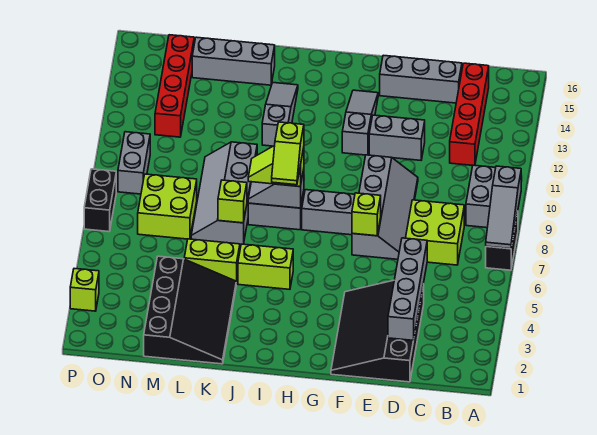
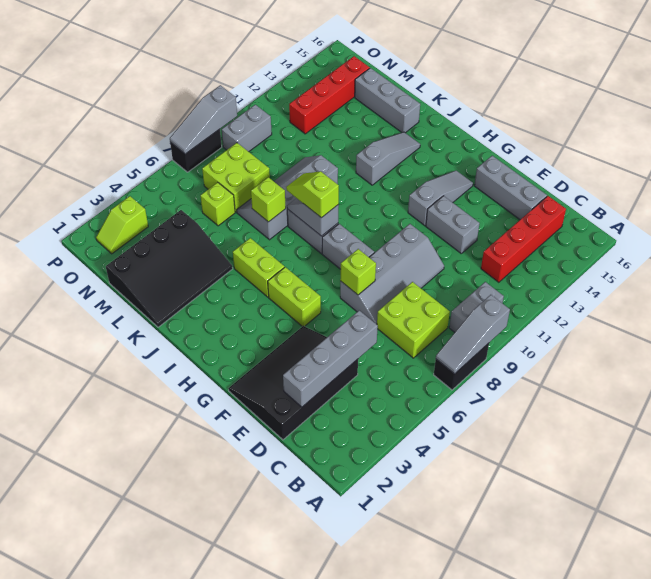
lime slope I7:I8 level 4 top 8 -> lime slope O2:O3 level 1 top 3
lime brick K5:L5 level 1 -> lime brick G5:H5 level 1
lime brick P3 level 1 -> lime brick M6 level 1
none -> grey slope P7:P9 level 2 top 9

